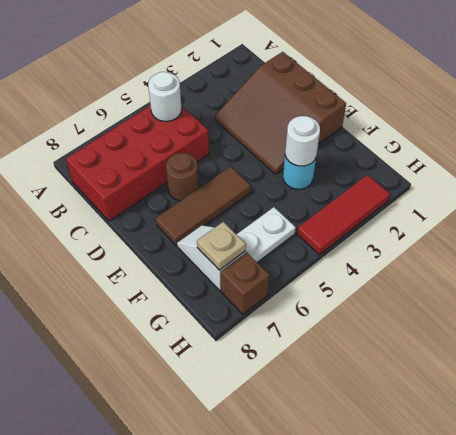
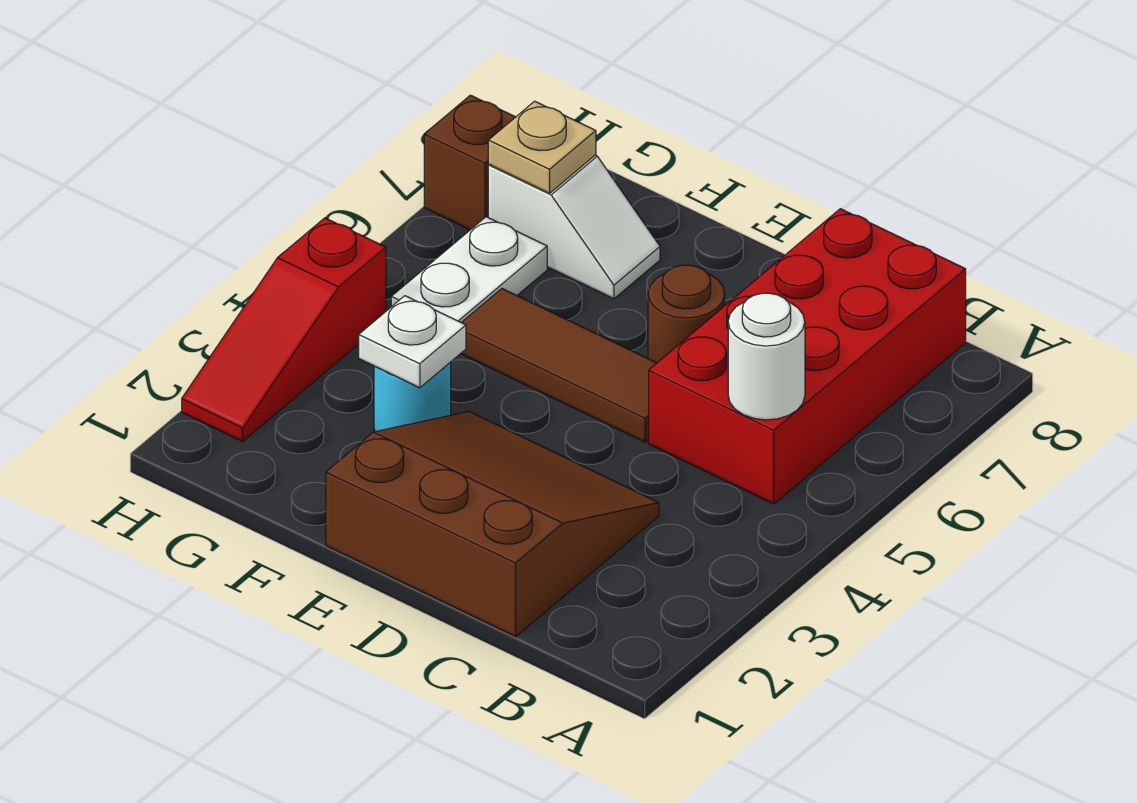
brown tile E5:E7 level 1 -> brown tile D5:F5 level 1
white round brick F3 level 2 -> white plate F3 level 2
red tile H2:H4 level 1 -> red slope H2:H4 level 1 top 4

